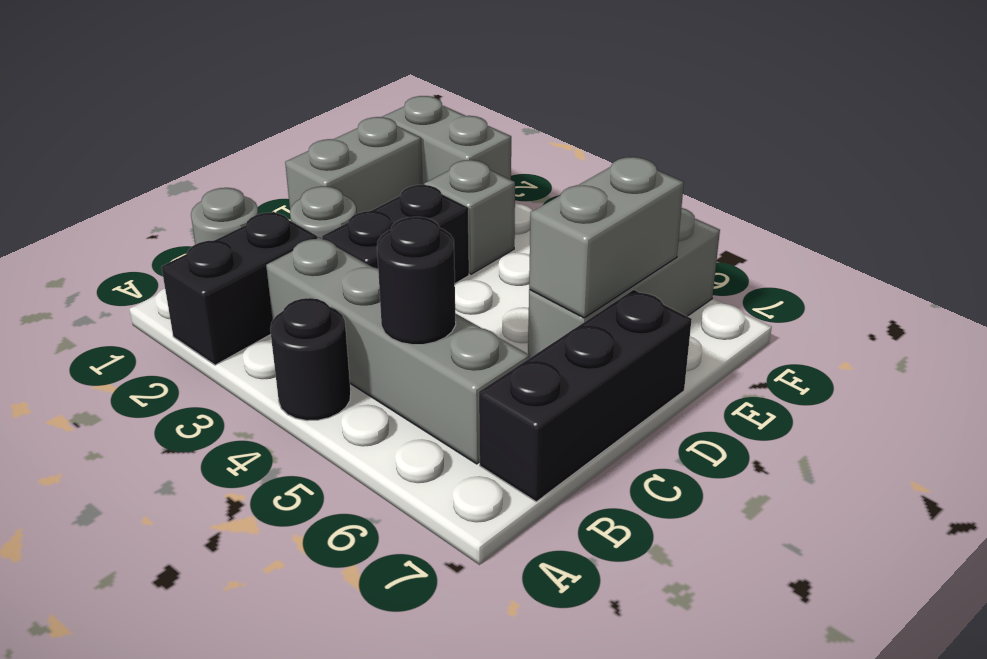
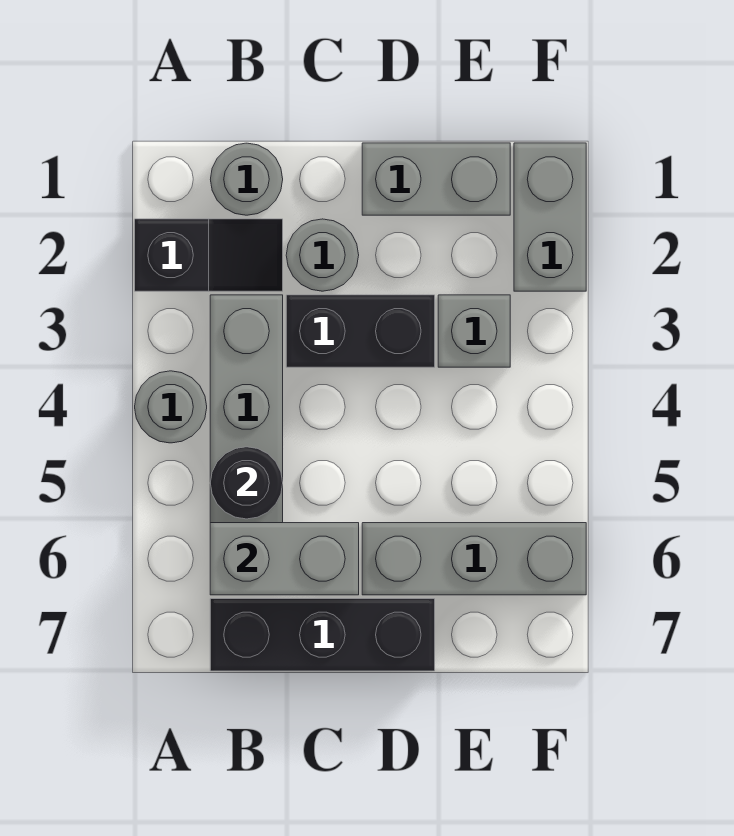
black brick A2:B2 level 1 -> black slope A2:B2 level 1 top A
black round brick A4 level 1 -> grey round brick A4 level 1
grey brick D6:E6 level 2 -> grey brick B6:C6 level 2

